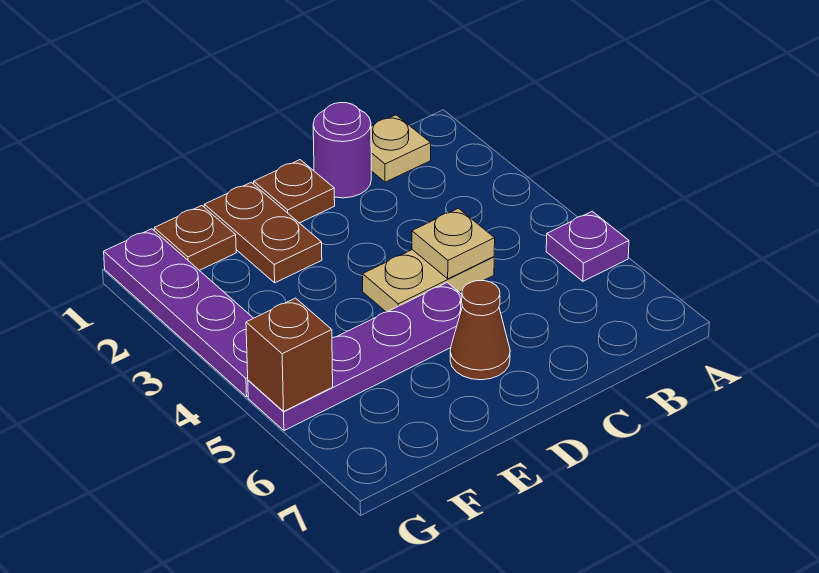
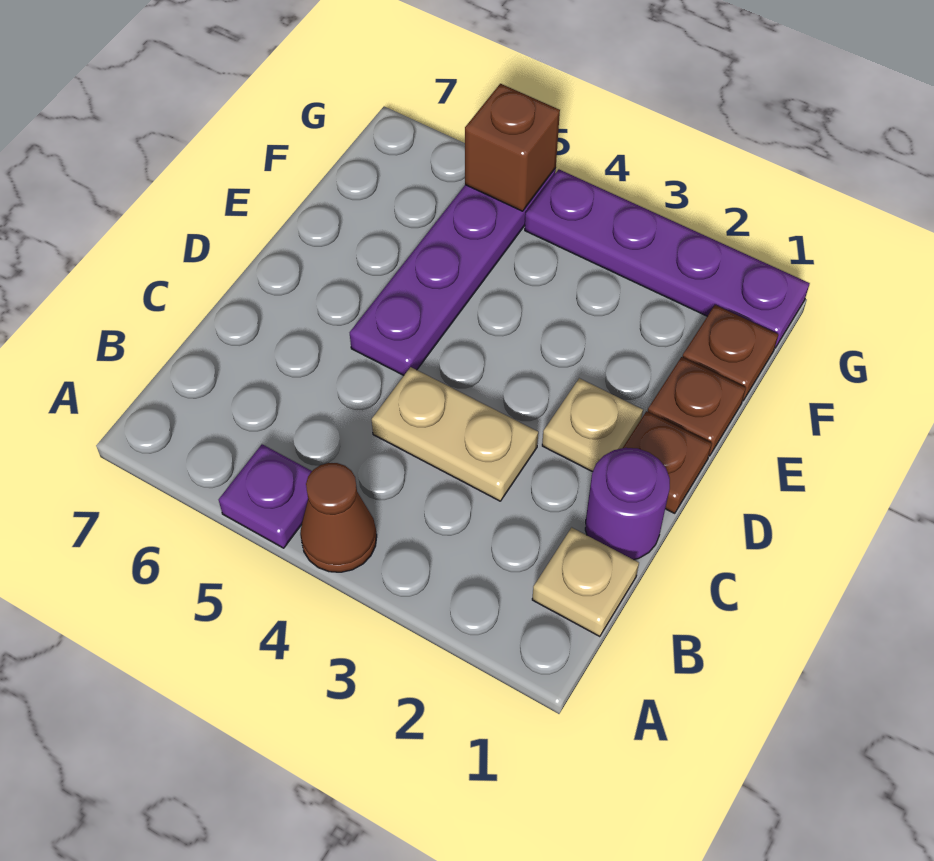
tan plate C4:D4 level 1 -> tan plate C3:C4 level 1
tan plate C4 level 2 -> tan plate D2 level 1
brown cone D6 level 1 -> brown cone A4 level 1
brown plate E1:E2 level 1 -> brown plate E1 level 1

